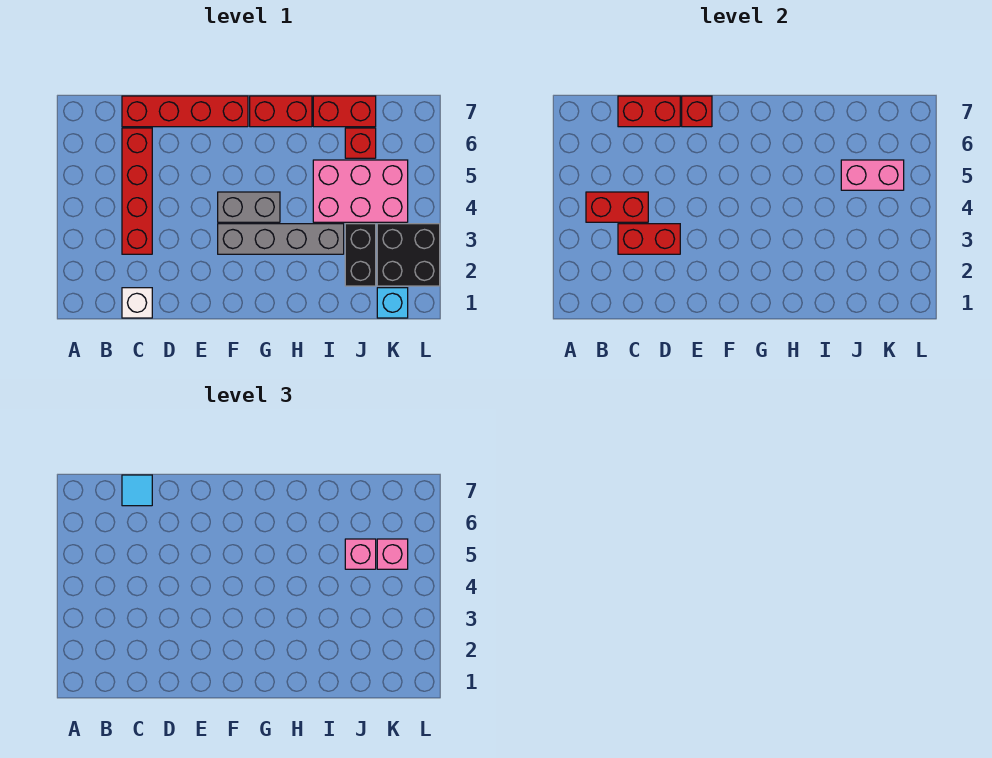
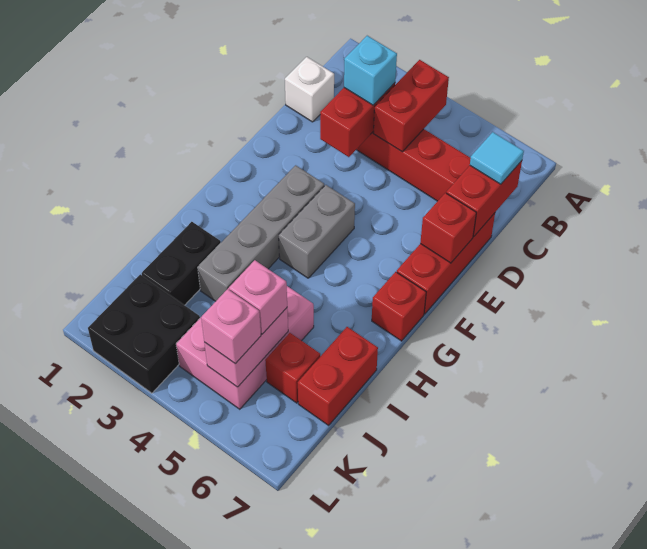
red brick C7:F7 level 1 -> red brick D7:F7 level 1
red brick G7:H7 level 1 -> red brick G7 level 1
black brick J2:J3 level 1 -> black brick I2:J2 level 1
cyan brick K1 level 1 -> cyan brick C3 level 3

